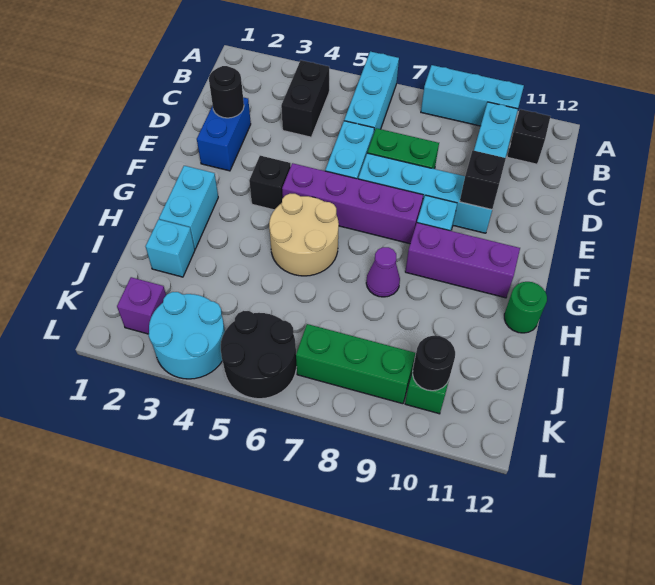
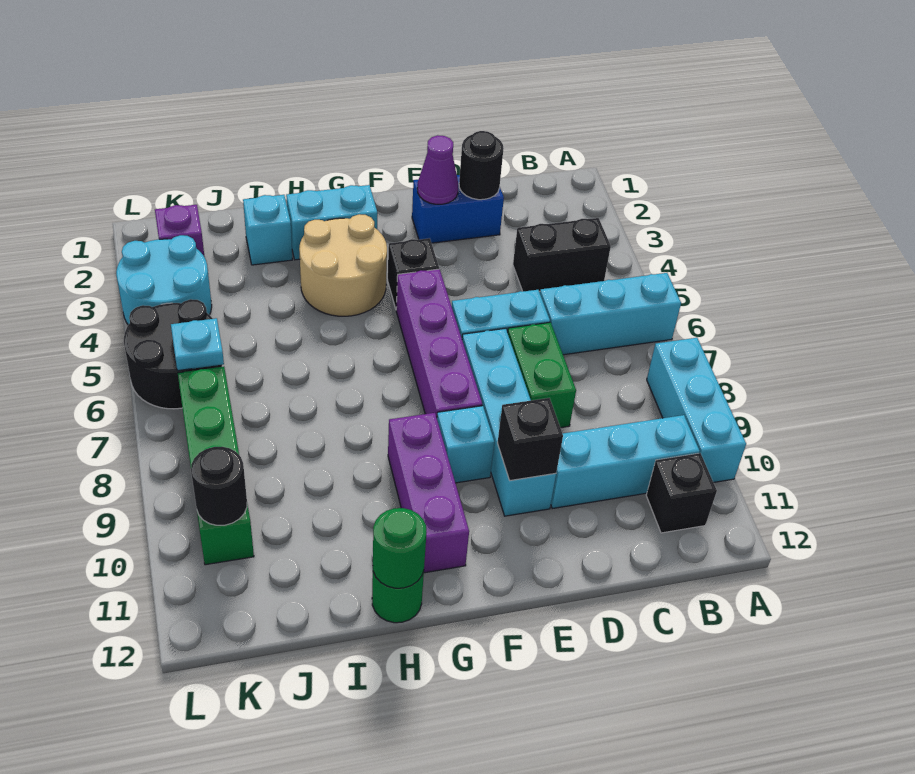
tan round brick G5:H6 level 1 -> tan round brick G3:H4 level 1
purple cone H8 level 1 -> purple cone E2 level 2
none -> green round brick H12 level 2
none -> cyan plate K6 level 2

